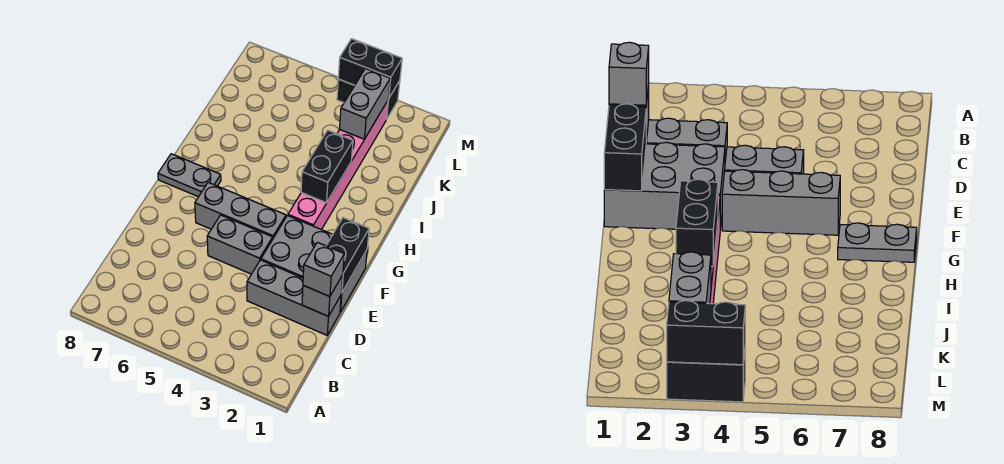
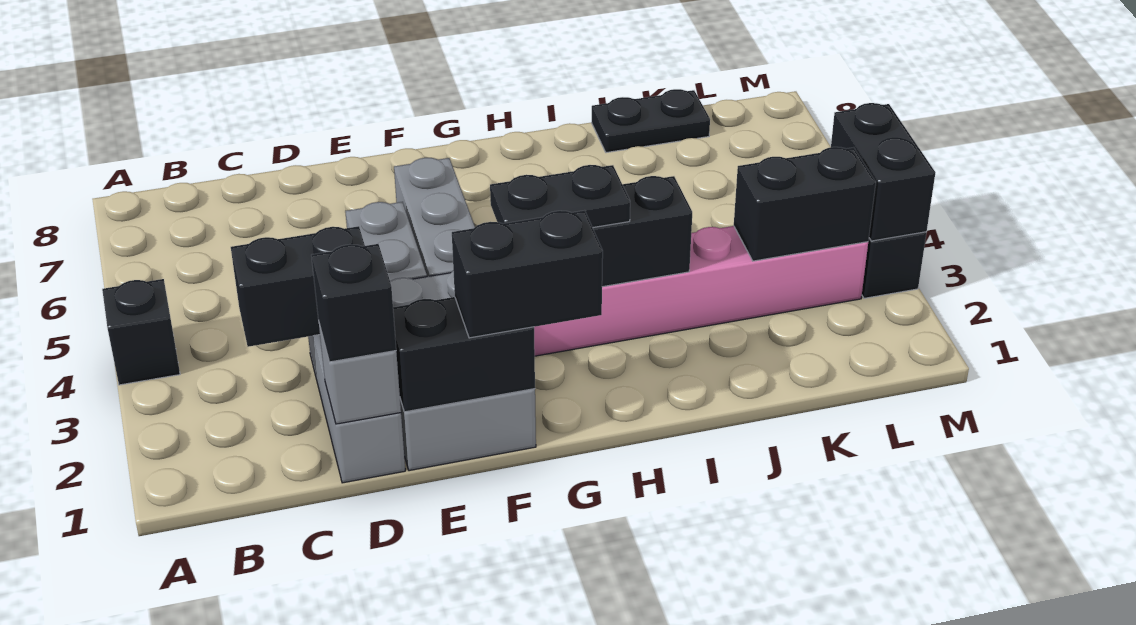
none -> black brick A4 level 1
none -> black brick C3:D3 level 2
grey brick D1 level 3 -> black brick D1 level 3
none -> black brick F1:G1 level 3
none -> black plate G3:H3 level 3
grey plate G7:G8 level 1 -> none
none -> black plate J8:K8 level 1
grey brick K3:L3 level 2 -> black brick K3:L3 level 2

